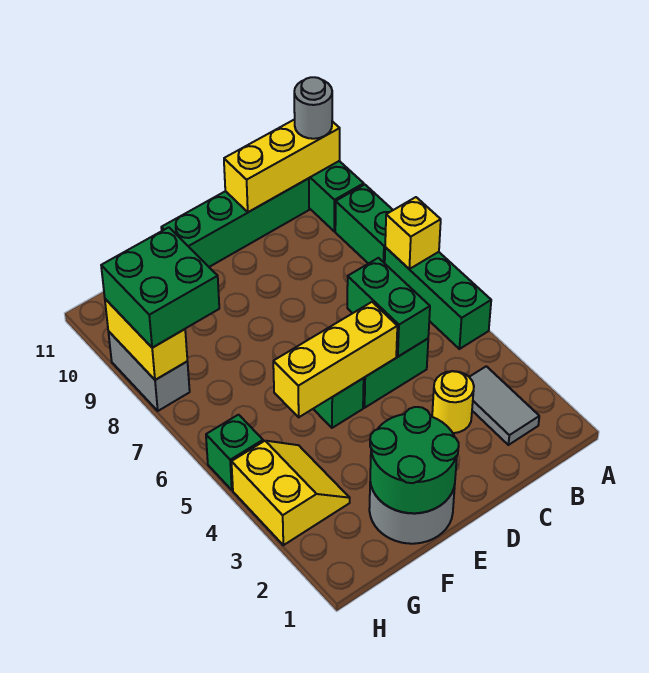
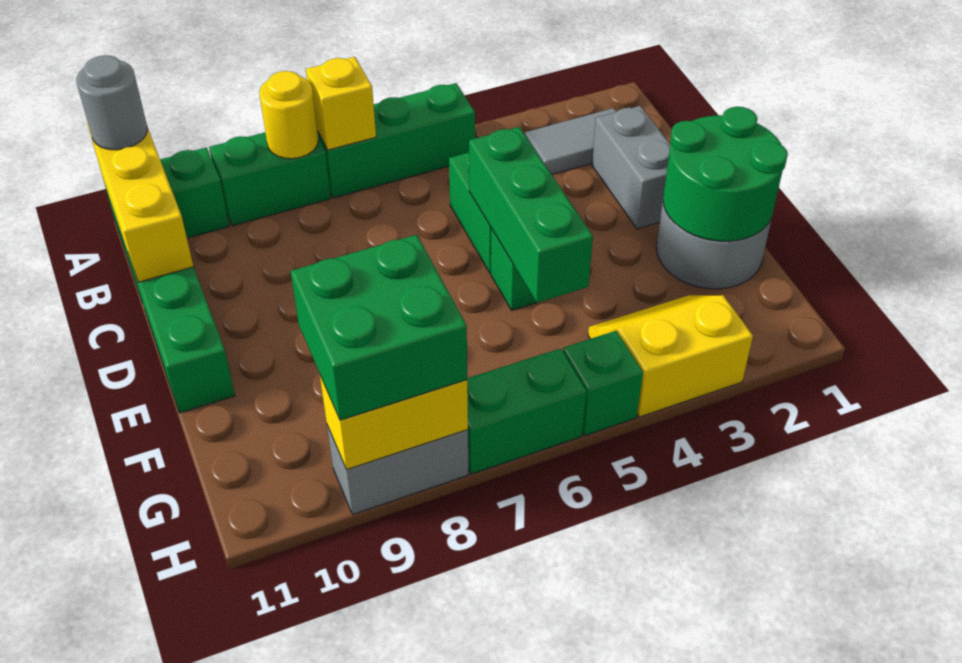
none -> grey brick C2:D2 level 1
yellow round brick C3 level 1 -> yellow round brick A8 level 2
green brick C5:C6 level 2 -> green brick H6:H7 level 1
yellow brick D5:F5 level 2 -> green brick D5:F5 level 2

